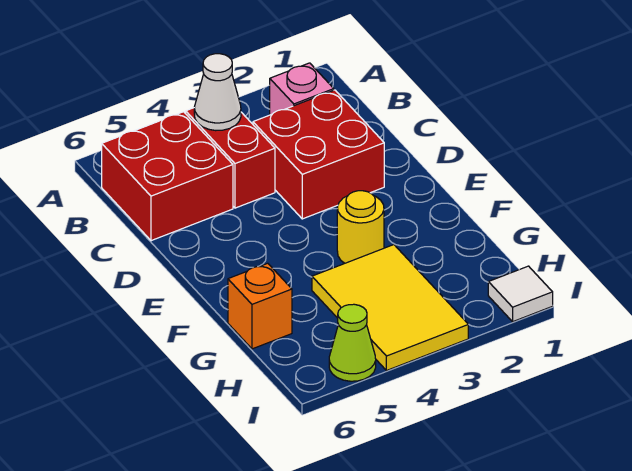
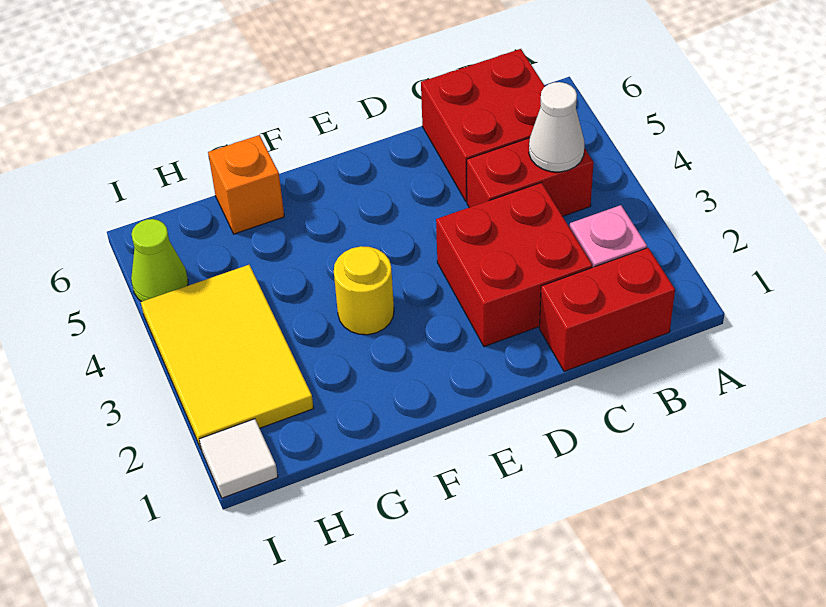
none -> red brick B1:C1 level 1
yellow tile G3:I4 level 1 -> yellow tile H2:I4 level 1

